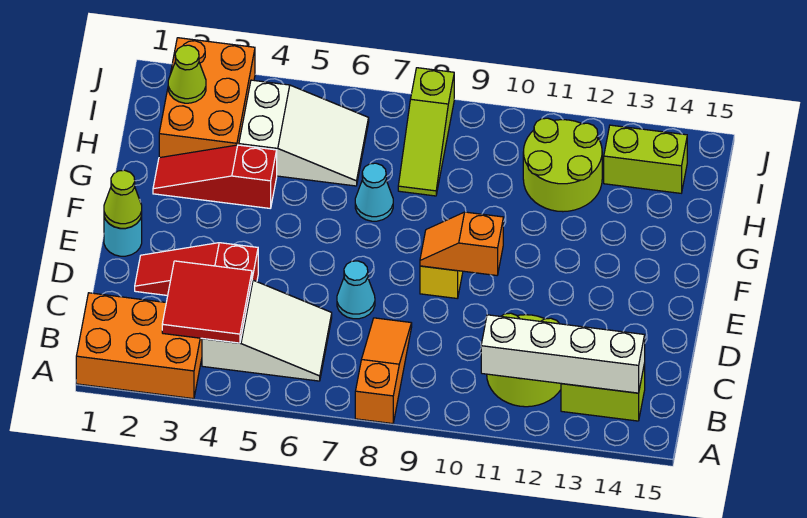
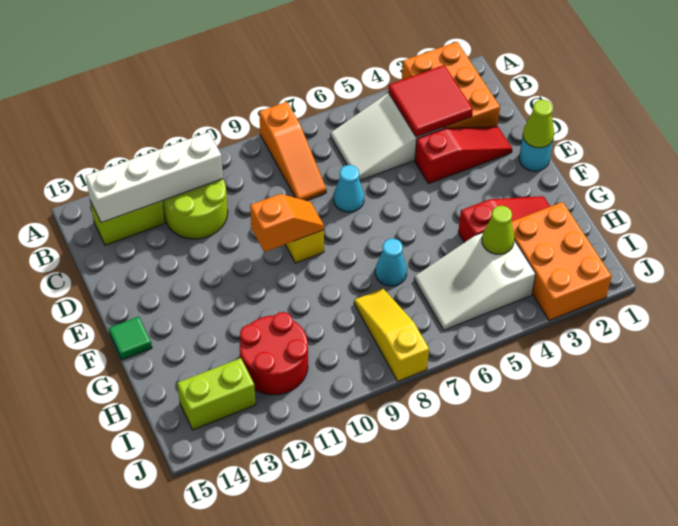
orange brick A1:B3 level 1 -> orange brick A2:C3 level 1
none -> green tile F15 level 1
lime slope H8:J8 level 1 top J -> yellow slope H8:J8 level 1 top J
lime round brick H11:I12 level 1 -> red round brick H11:I12 level 1
lime cone I2 level 2 -> lime cone H4 level 2

